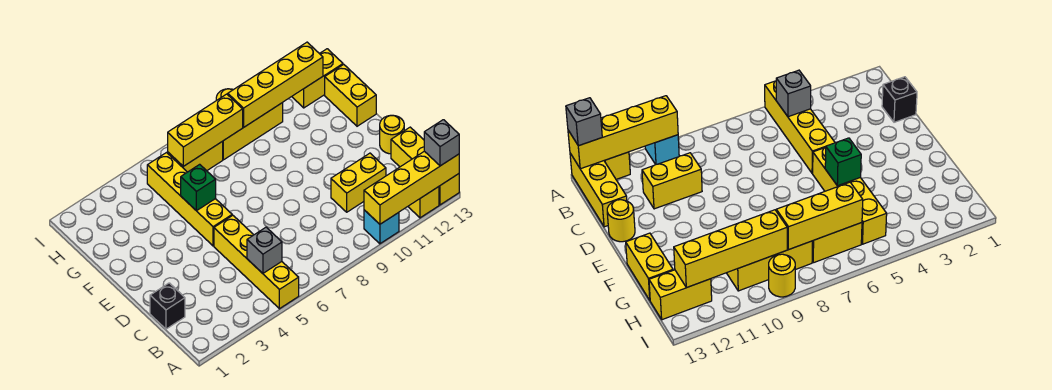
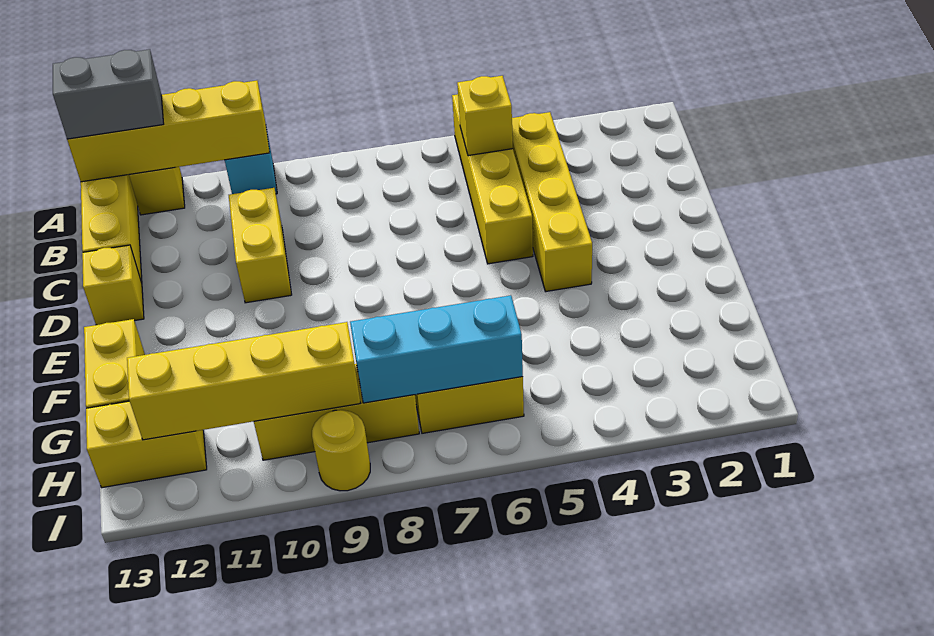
grey brick A13 level 3 -> grey brick A12:A13 level 3
grey brick B5 level 2 -> yellow brick B5 level 2
black brick C1 level 1 -> none
yellow brick C10:C11 level 1 -> yellow brick C10:D10 level 1
yellow round brick D13 level 1 -> yellow brick D13 level 1
yellow brick E5:H5 level 1 -> yellow brick B4:E4 level 1
green brick F5 level 2 -> none
yellow brick H6:H8 level 2 -> cyan brick H6:H8 level 2

